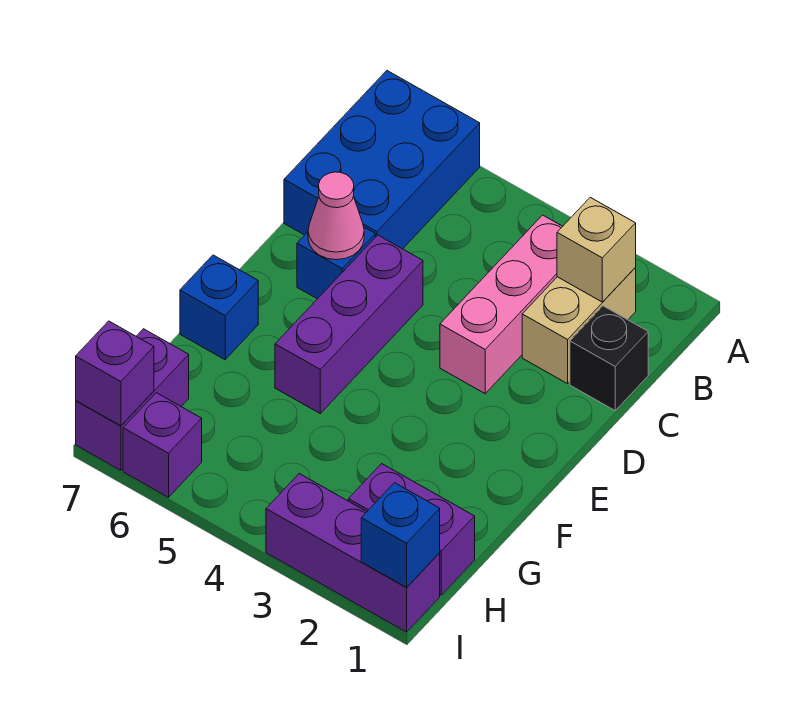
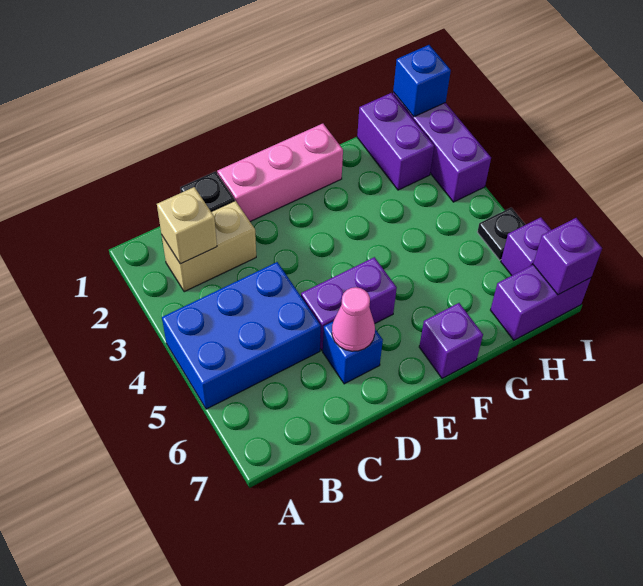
blue brick A6:C7 level 1 -> blue brick A4:C5 level 1
pink brick B3:D3 level 1 -> pink brick D1:F1 level 1
purple brick D5:F5 level 1 -> purple brick D5:E5 level 1
blue brick F7 level 1 -> purple brick F7 level 1
none -> black plate I5 level 1

